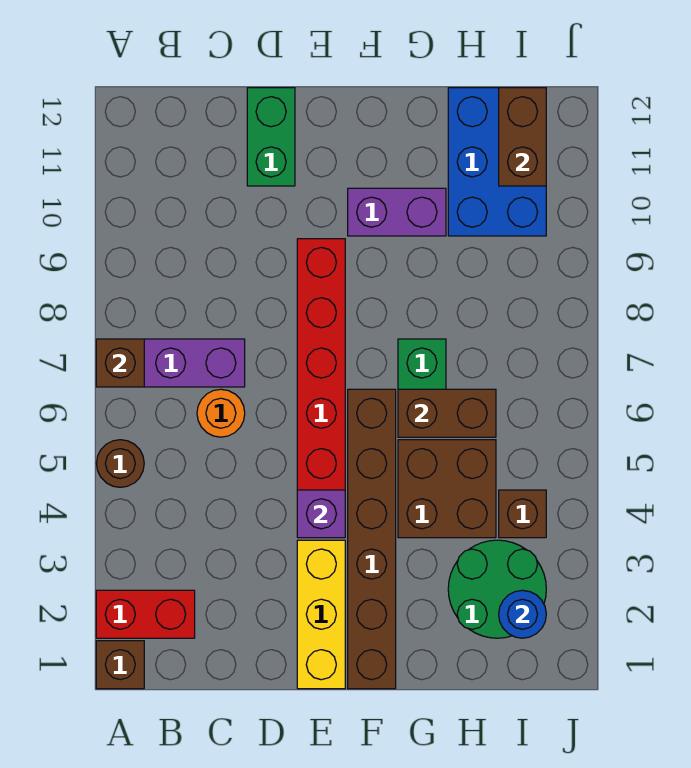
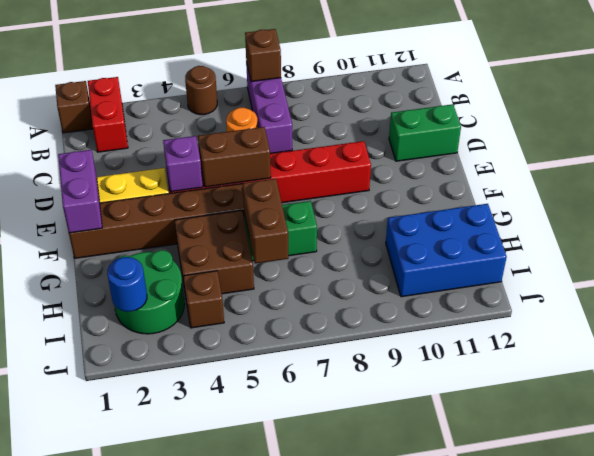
purple brick F10:G10 level 1 -> purple brick E1:F1 level 2
brown brick I11:I12 level 2 -> brown brick E5:E6 level 2

